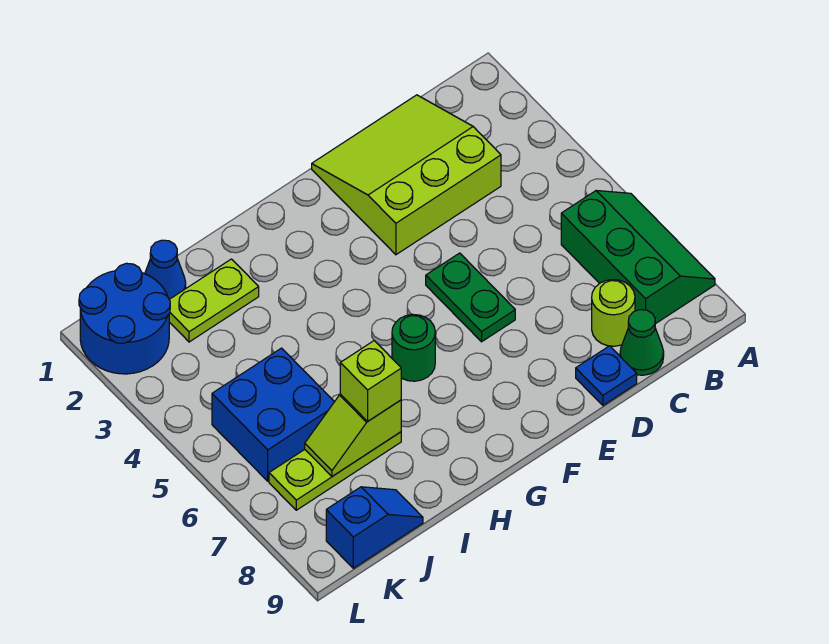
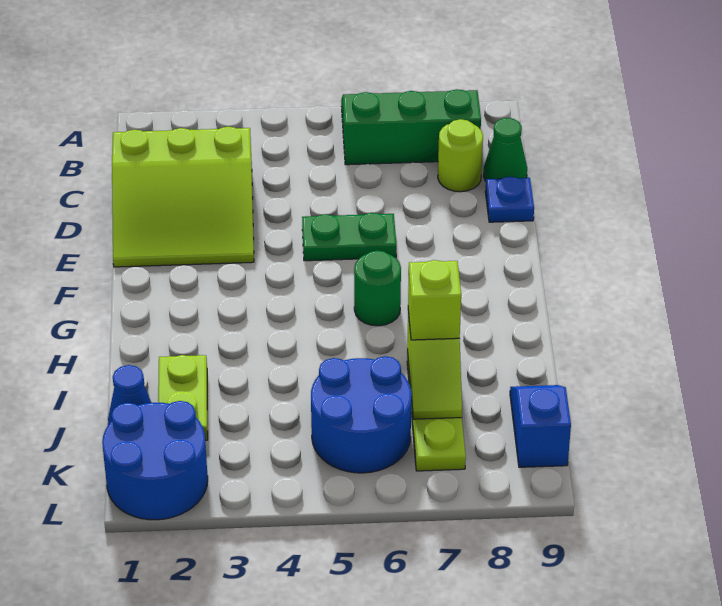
lime slope C1:E3 level 1 top 3 -> lime slope C1:E3 level 1 top C
blue brick J5:K6 level 1 -> blue round brick J5:K6 level 1

